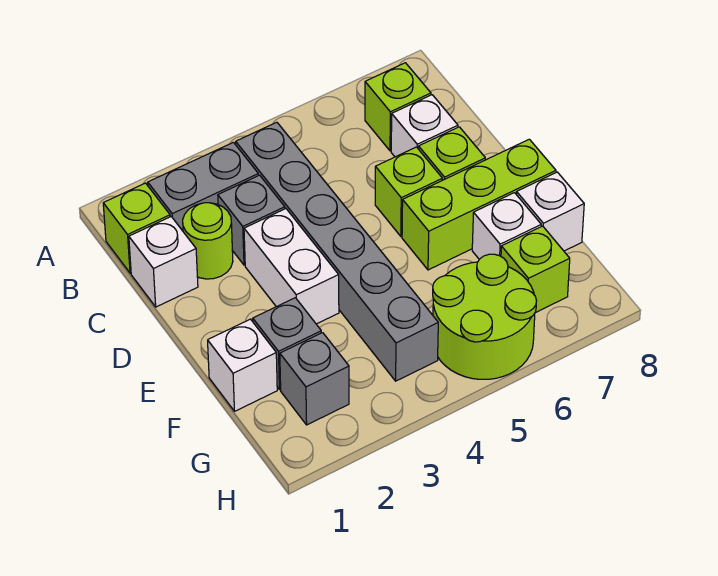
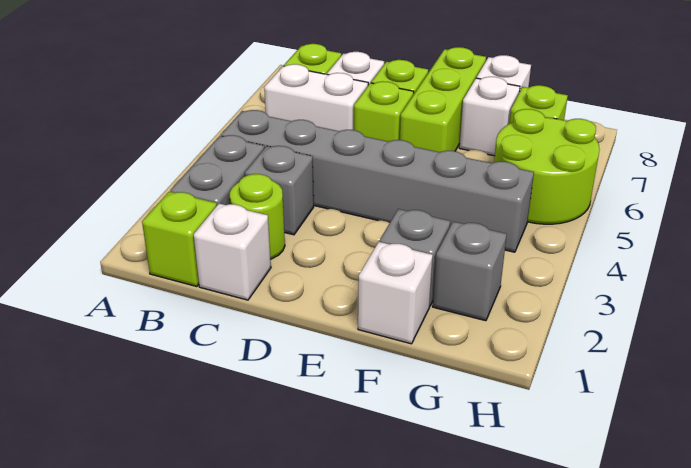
white brick D3:E3 level 1 -> white brick B6:C6 level 1

